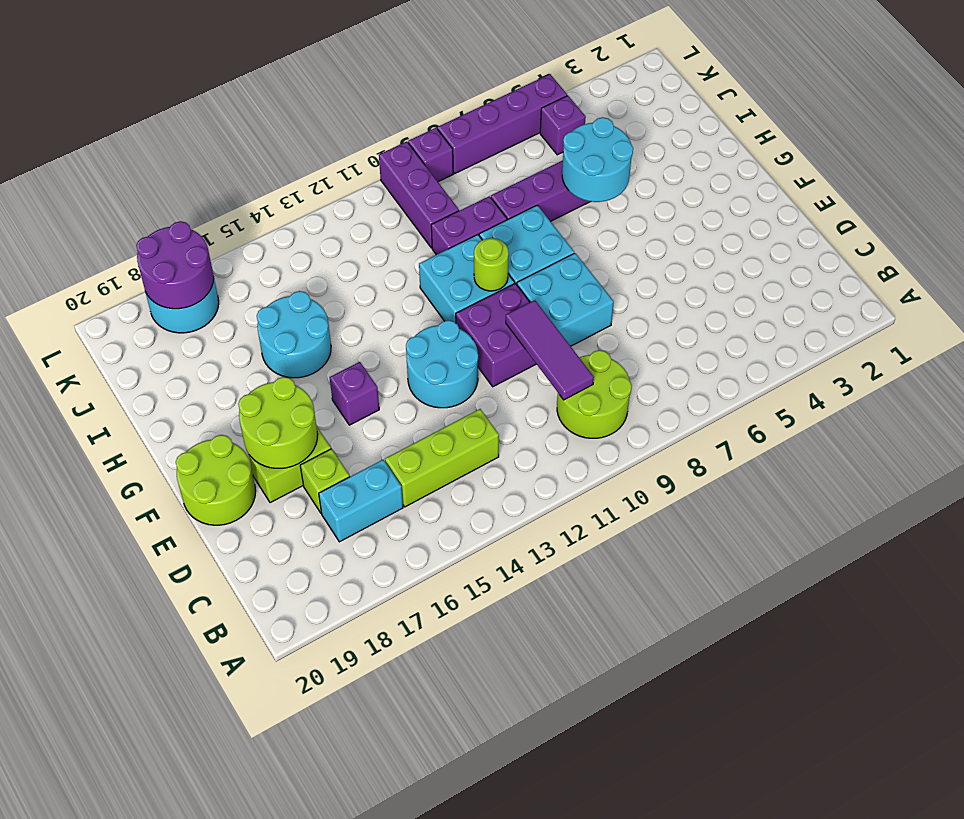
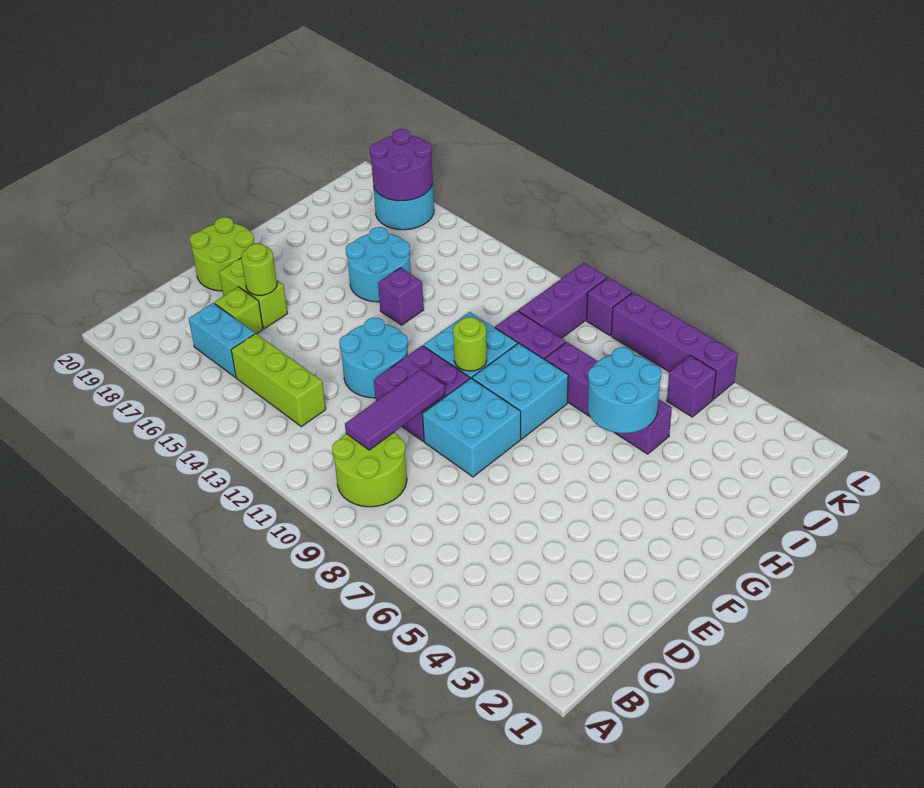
lime round brick E17:F18 level 2 -> lime round brick E17 level 2
purple brick F15 level 1 -> purple brick H14 level 1

